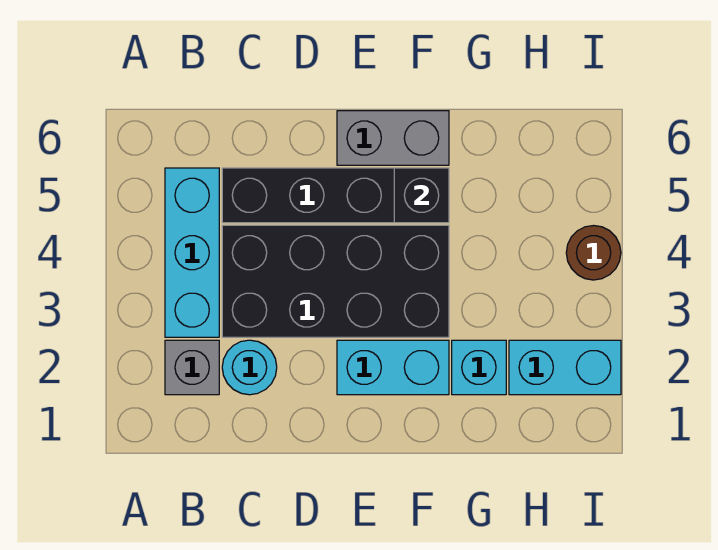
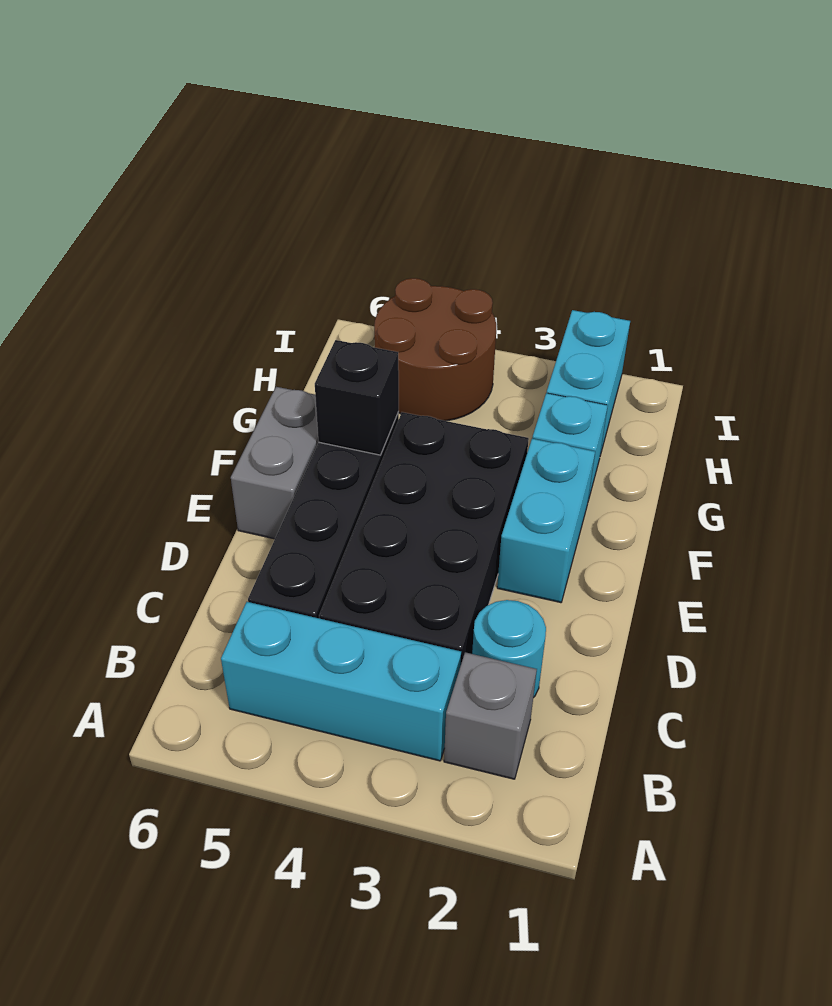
brown round brick I4 level 1 -> brown round brick H4:I5 level 1

